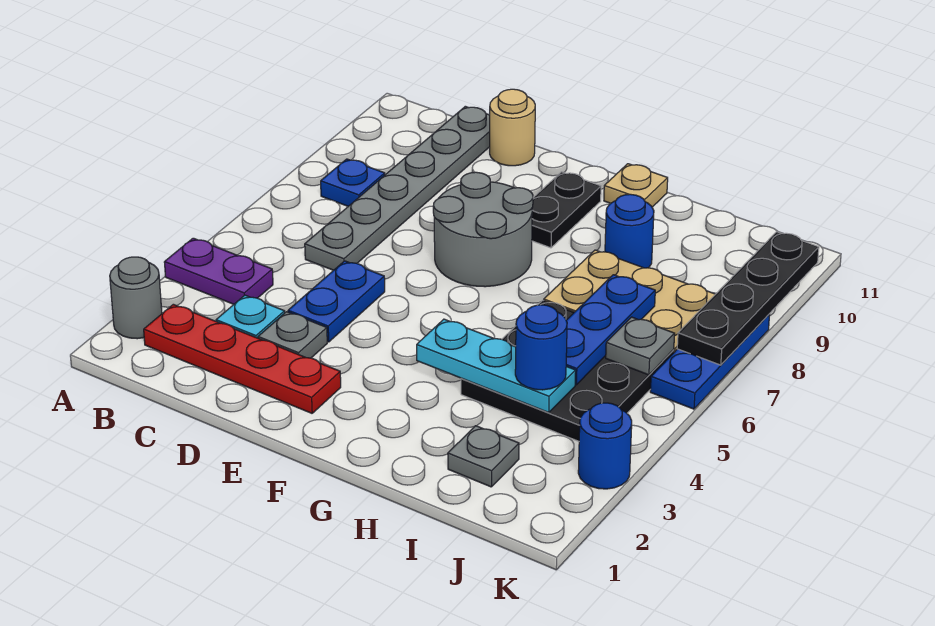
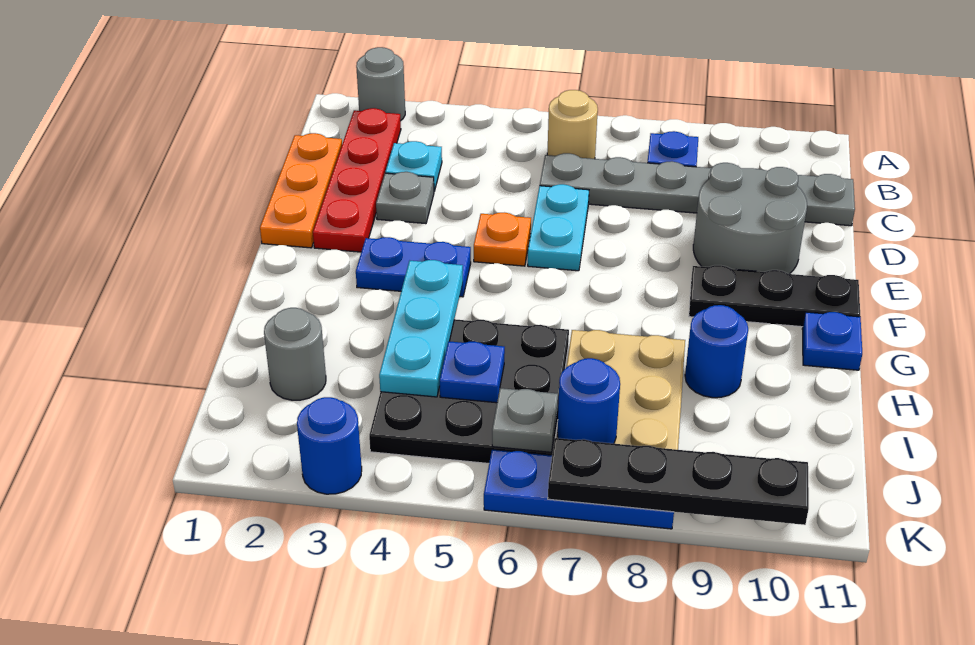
purple plate A4:B4 level 1 -> none
none -> orange plate C1:E1 level 1
blue plate D4:D5 level 1 -> blue plate F3:F4 level 1
none -> cyan plate D6:E6 level 1
tan round brick D11 level 1 -> tan round brick B6 level 1
none -> orange plate E5 level 1
grey round brick E7:F8 level 1 -> grey round brick D9:E10 level 1
black plate F9:F10 level 1 -> black plate F9:F11 level 1
tan plate G11 level 1 -> blue plate G11 level 1
grey plate I2 level 1 -> grey round brick I2 level 1
blue round brick I4 level 3 -> blue round brick J7 level 2
blue plate I5:I7 level 2 -> blue plate I5 level 2

